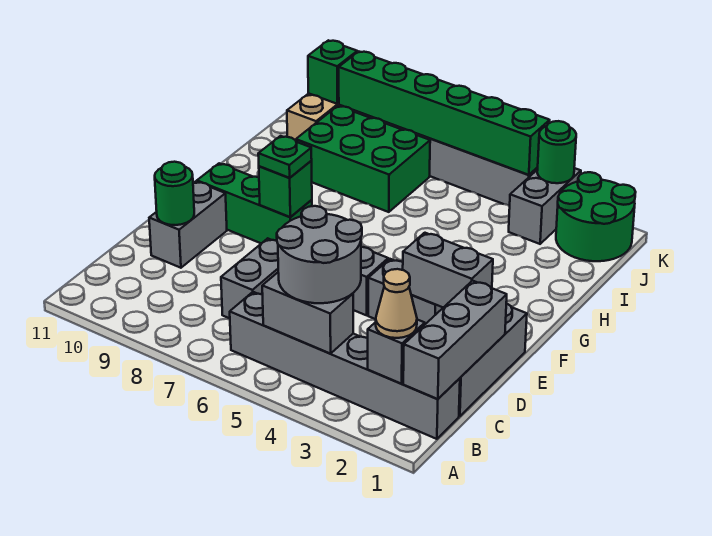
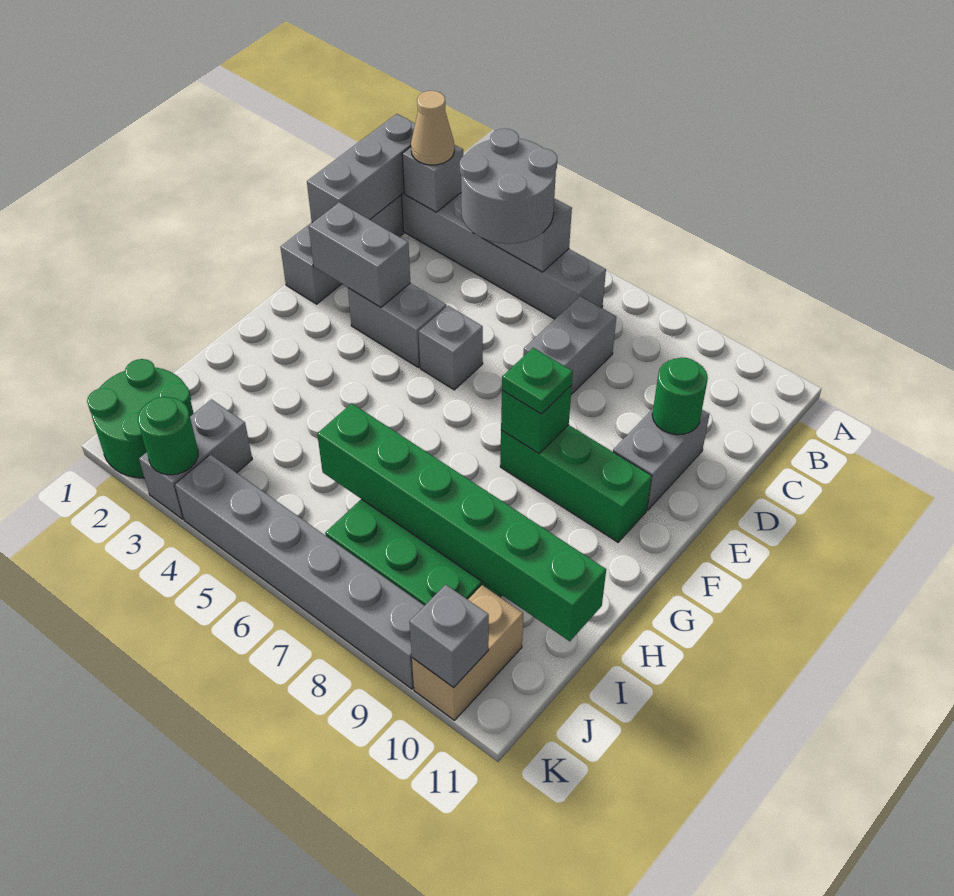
green brick K4:K9 level 2 -> green brick I6:I11 level 2
green brick K10 level 2 -> grey brick K10 level 2

